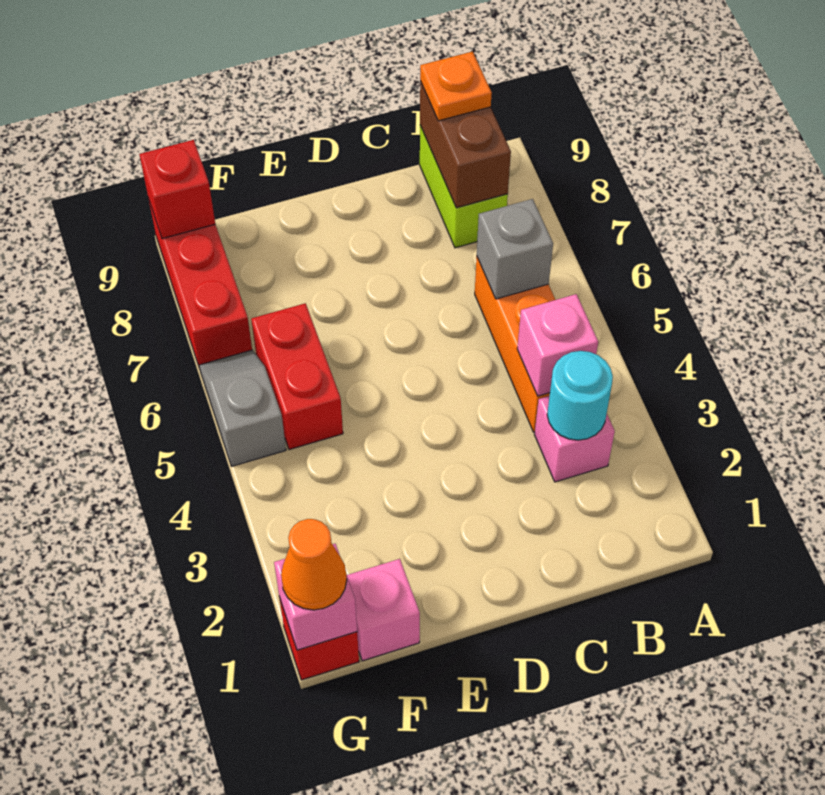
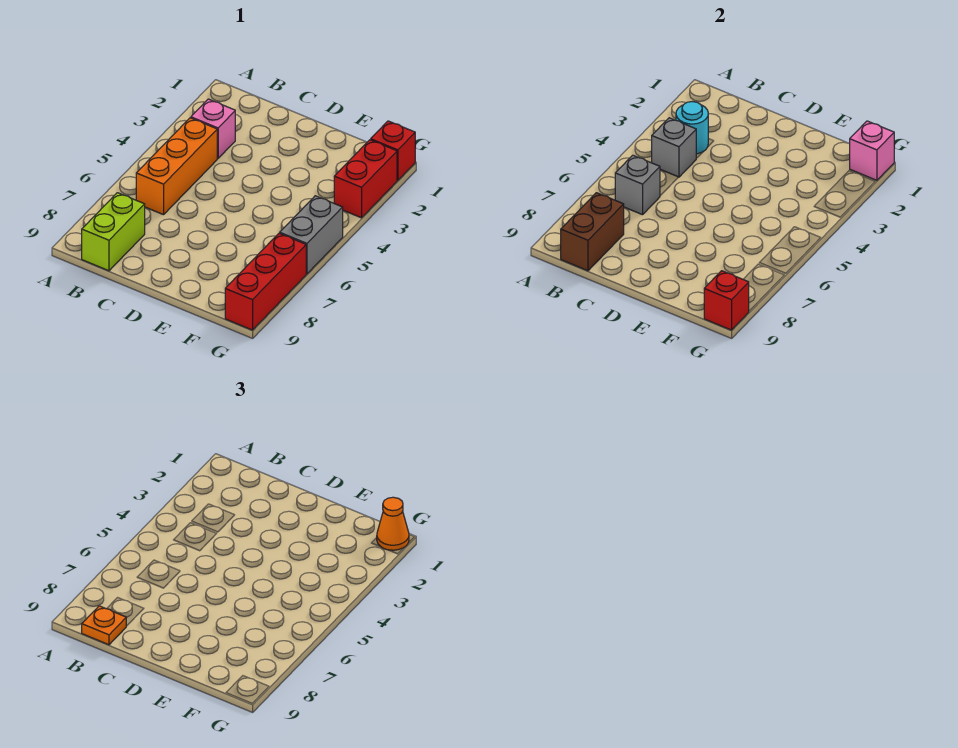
pink brick B4 level 2 -> grey brick B4 level 2
pink brick F1 level 1 -> none
red brick F5:F6 level 1 -> red brick G2:G3 level 1
grey slope G5:G6 level 1 top 5 -> grey brick G5:G6 level 1

